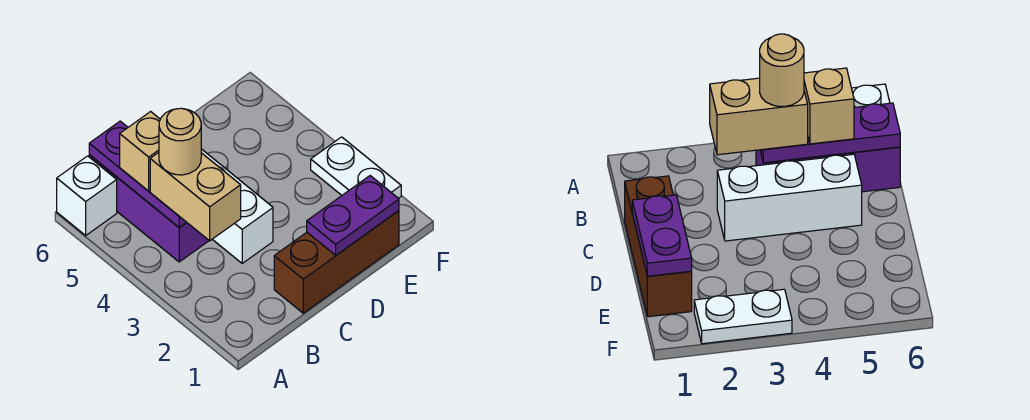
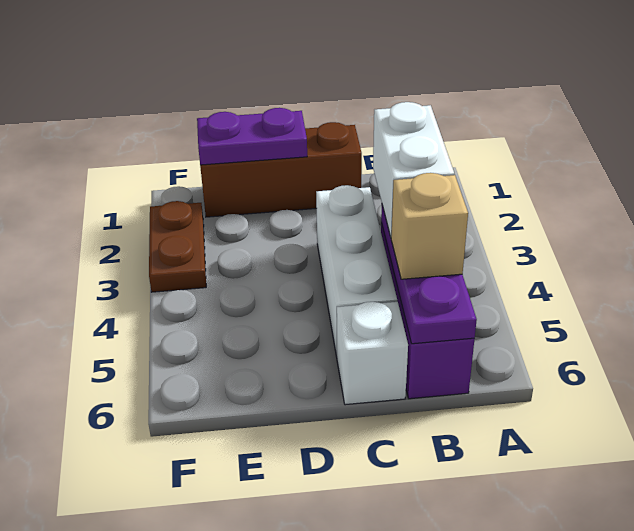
white brick A6 level 1 -> white brick C6 level 1
tan brick B3:B4 level 3 -> white brick B3:B4 level 3
tan round brick B4 level 4 -> none
white plate F2:F3 level 1 -> brown plate F2:F3 level 1

